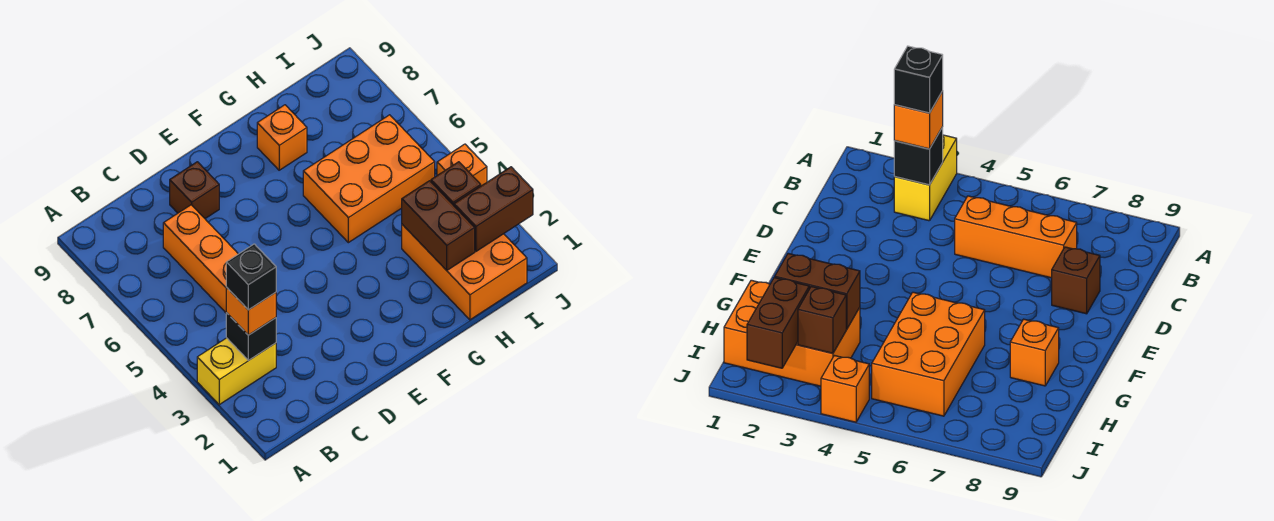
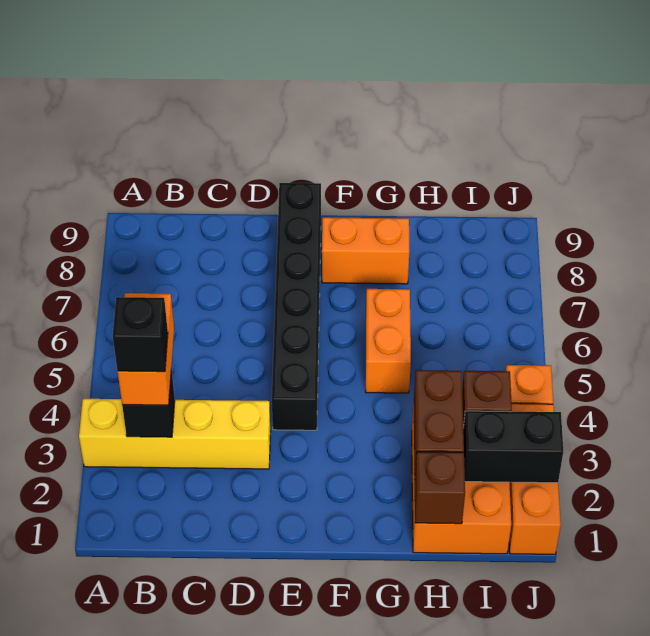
yellow brick A3:B3 level 1 -> yellow brick A3:D3 level 1
orange brick B3 level 3 -> orange brick B3:B4 level 3
orange brick C5:C7 level 1 -> orange brick J1:J3 level 1
brown brick D8 level 1 -> brown brick H1 level 2
none -> black brick E4:E9 level 1
orange brick G5:I6 level 1 -> orange brick G5:G6 level 1
orange brick G8 level 1 -> orange brick F8:G8 level 1
brown brick I2:J2 level 2 -> black brick I2:J2 level 2

